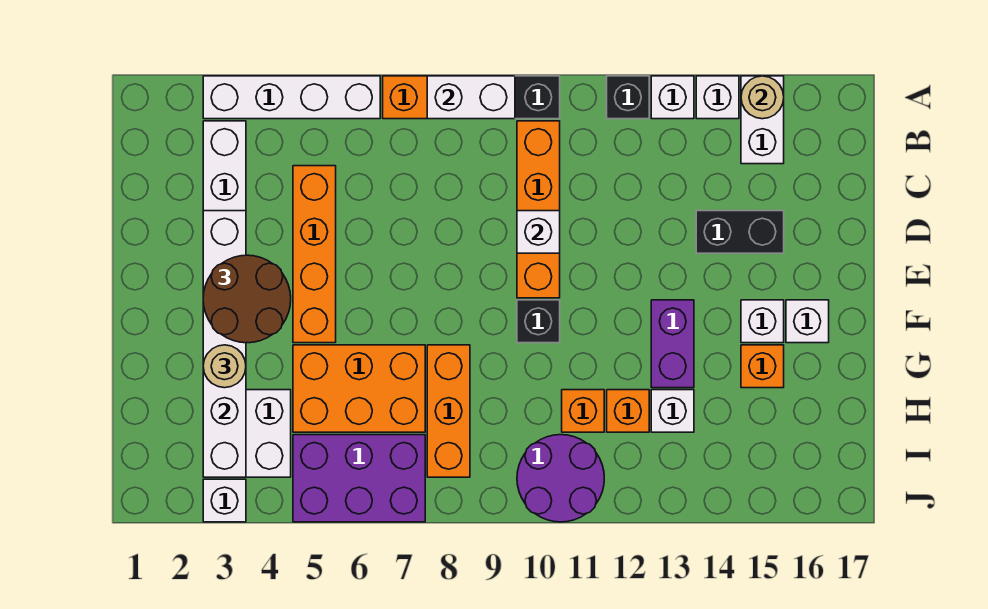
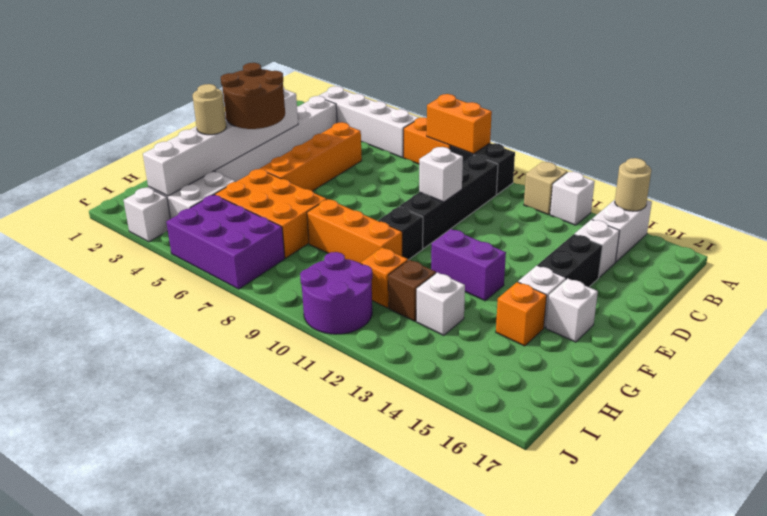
white brick A8:A9 level 2 -> orange brick A8:A9 level 2
black brick A12 level 1 -> tan brick A12 level 1
white brick A14 level 1 -> white brick C15 level 1
orange brick B10:E10 level 1 -> black brick B10:E10 level 1
black brick D14:D15 level 1 -> black brick D15:E15 level 1
purple brick F13:G13 level 1 -> purple brick F12:F13 level 1
orange brick G8:I8 level 1 -> orange brick G8:G10 level 1
orange brick H12 level 1 -> brown brick H12 level 1

